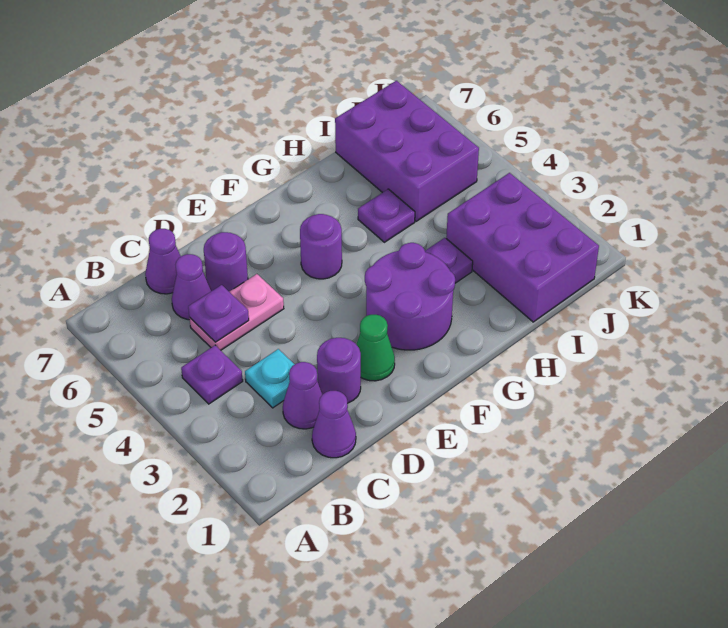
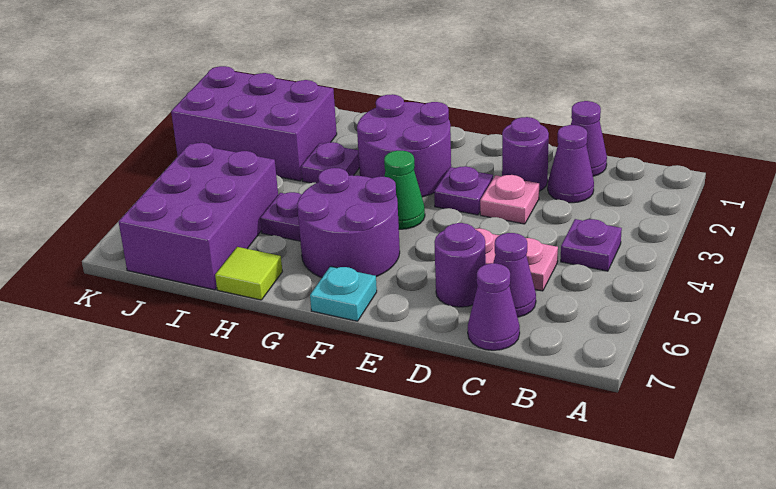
cyan plate C3 level 1 -> cyan plate F7 level 1
purple plate C5 level 2 -> purple plate E3 level 1
none -> pink plate D3 level 1
green cone E2 level 1 -> green cone F4 level 1
purple round brick F5 level 1 -> purple round brick F5:G6 level 1
none -> lime tile H7 level 1
purple brick I1:J3 level 1 -> purple brick I2:K3 level 1

